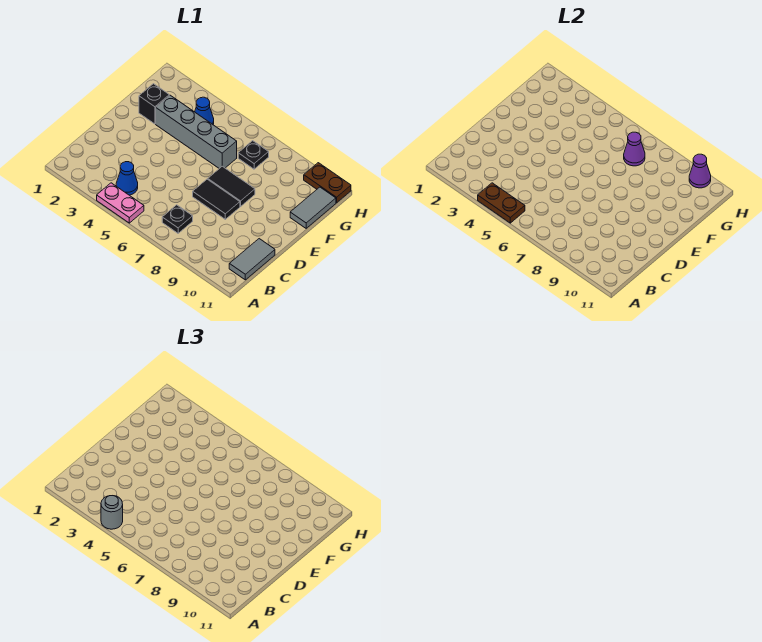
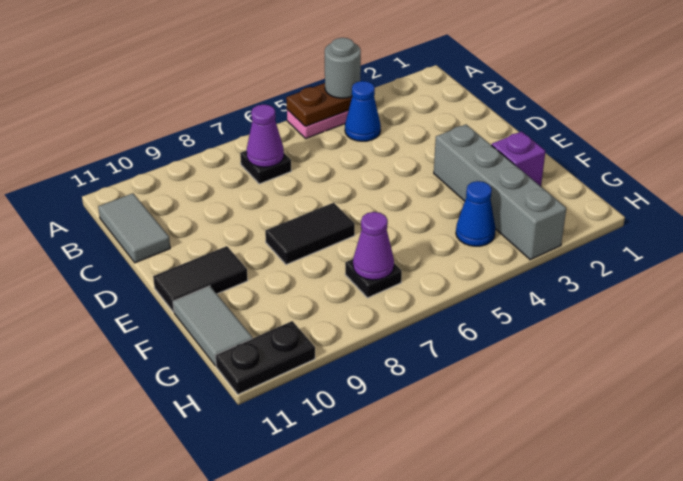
black tile D7:D8 level 1 -> black tile E10:E11 level 1
black brick F2 level 1 -> purple brick F2 level 1
grey brick F3:F6 level 1 -> grey brick E3:H3 level 1
brown plate H10:H11 level 1 -> black plate H10:H11 level 1
purple cone H10 level 2 -> purple cone B7 level 2

